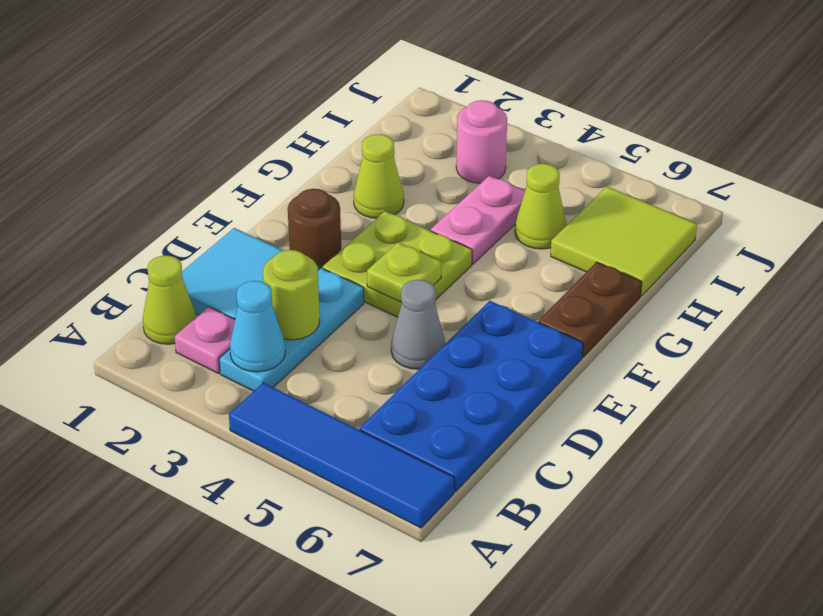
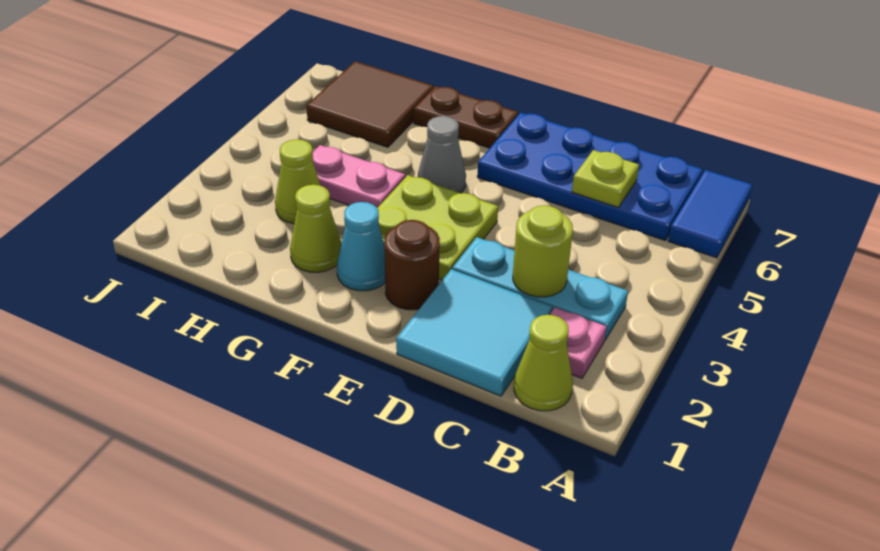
blue tile A4:A7 level 1 -> blue tile A6:A7 level 1
cyan cone B3 level 2 -> cyan cone F2 level 1
grey cone D5 level 1 -> grey cone F5 level 1
lime plate E4 level 2 -> lime plate C6 level 2
lime cone H5 level 1 -> lime cone H3 level 1
lime tile H6:I7 level 1 -> brown tile H6:I7 level 1
pink round brick I3 level 1 -> none

